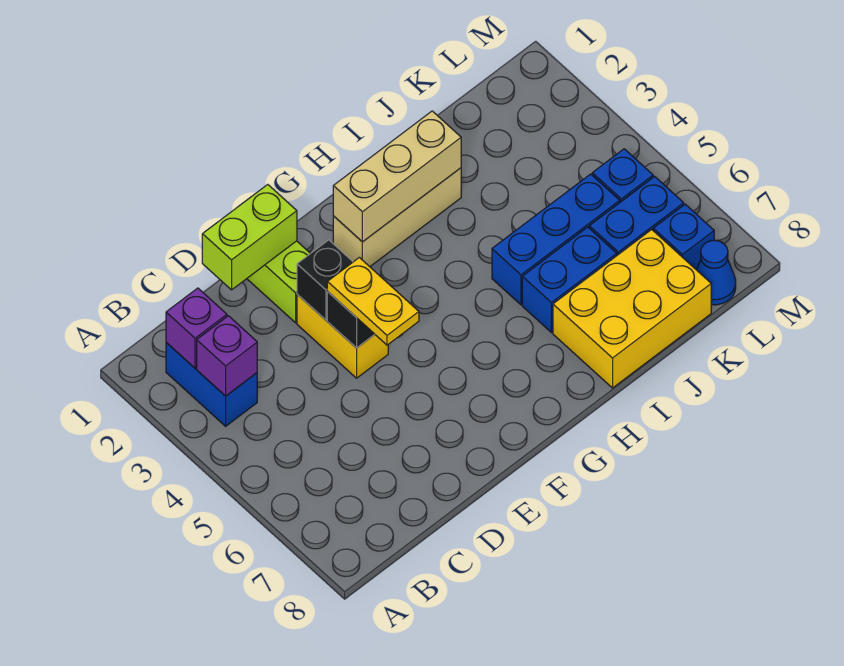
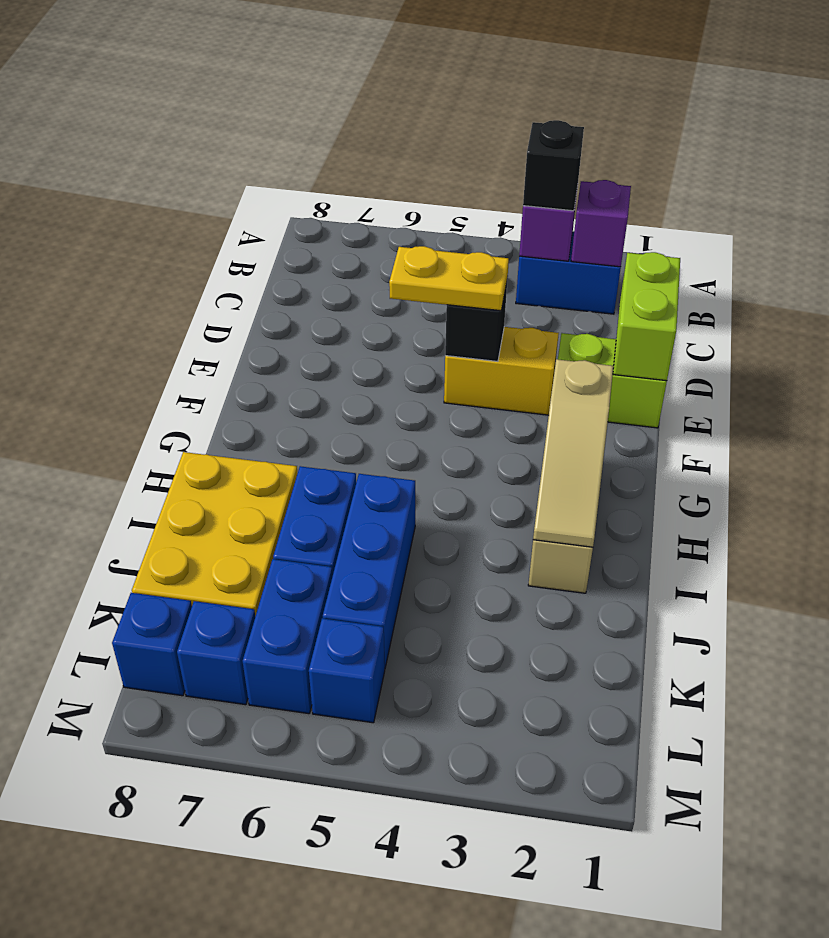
black brick E3 level 2 -> black brick B3 level 3
tan brick G2:I2 level 2 -> tan slope G2:I2 level 2 top G
blue cone L8 level 1 -> blue brick L8 level 1

